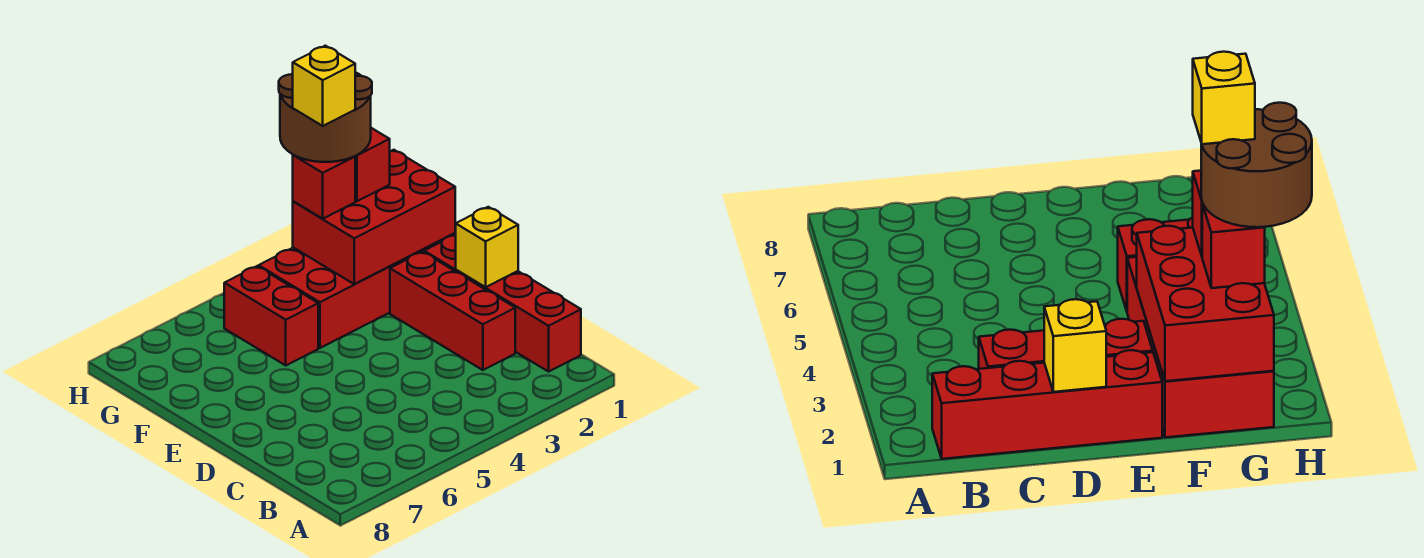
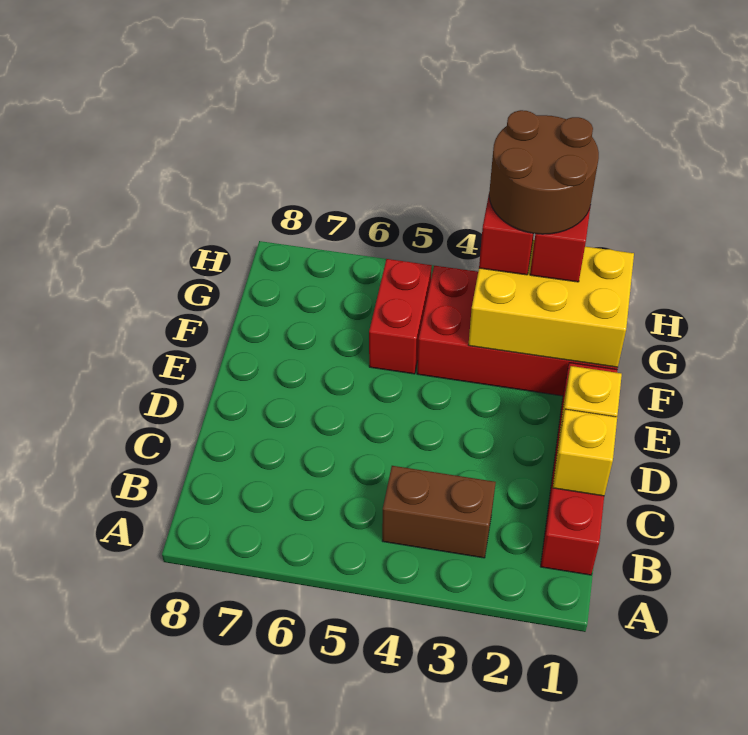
none -> brown brick B3:B4 level 1
red brick C2:E2 level 1 -> none
red brick F1:G3 level 2 -> yellow brick F1:G3 level 2
yellow brick G3 level 5 -> yellow brick C1 level 2

